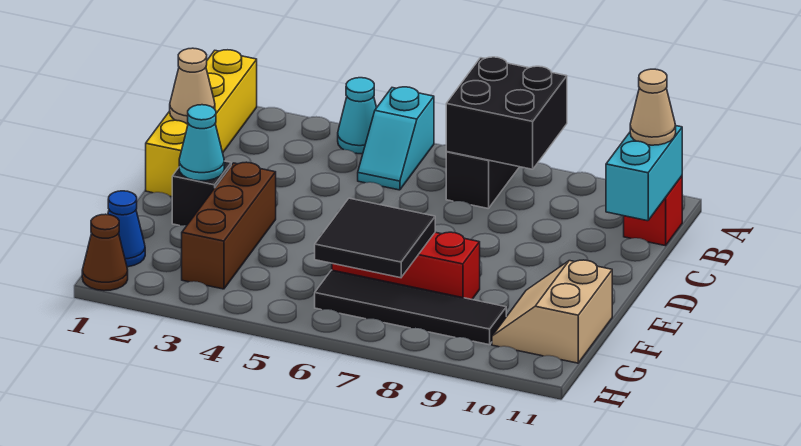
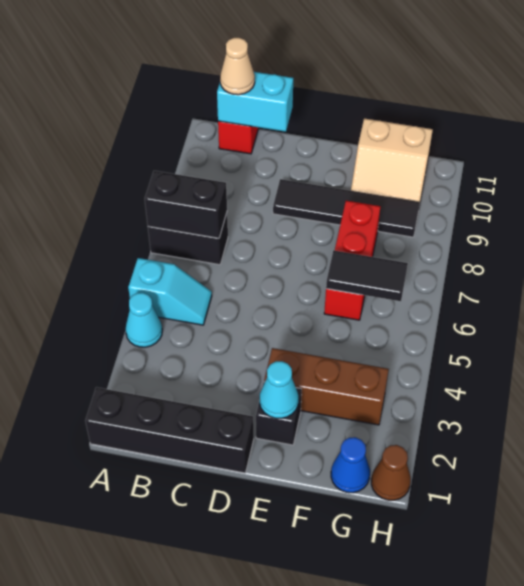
yellow brick A1:D1 level 1 -> black brick A1:D1 level 1
black brick A7:B8 level 2 -> black brick A7:B7 level 2
tan cone C1 level 2 -> none
black tile F6:G7 level 2 -> black tile F6:G6 level 2
black tile G6:G9 level 1 -> black tile D9:G9 level 1

